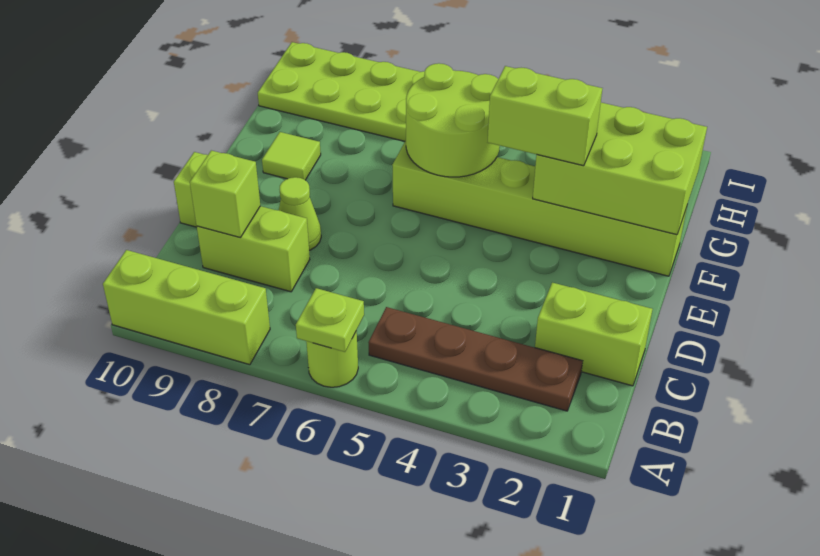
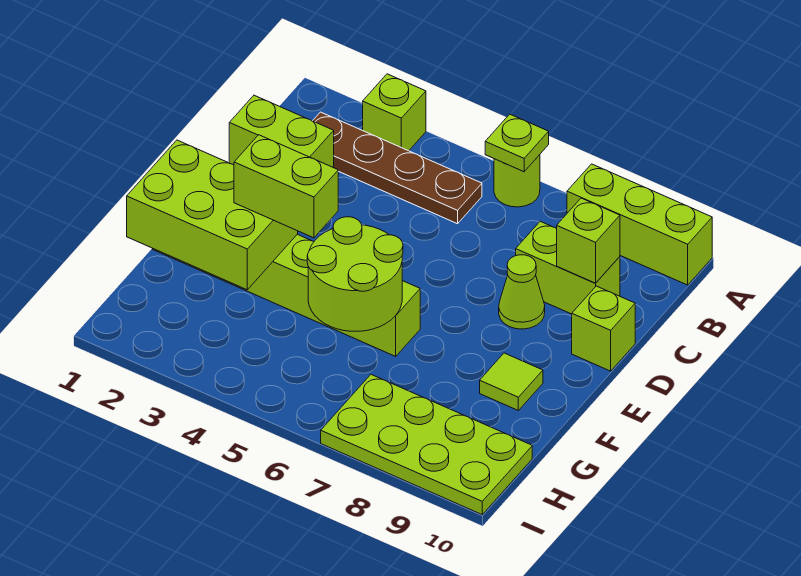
none -> lime brick A3 level 1

